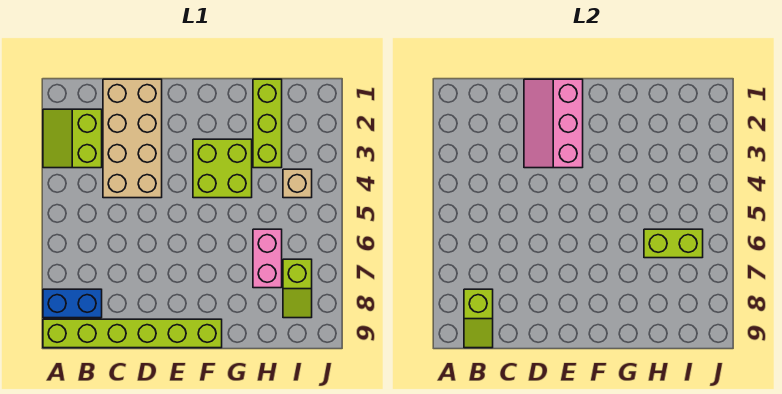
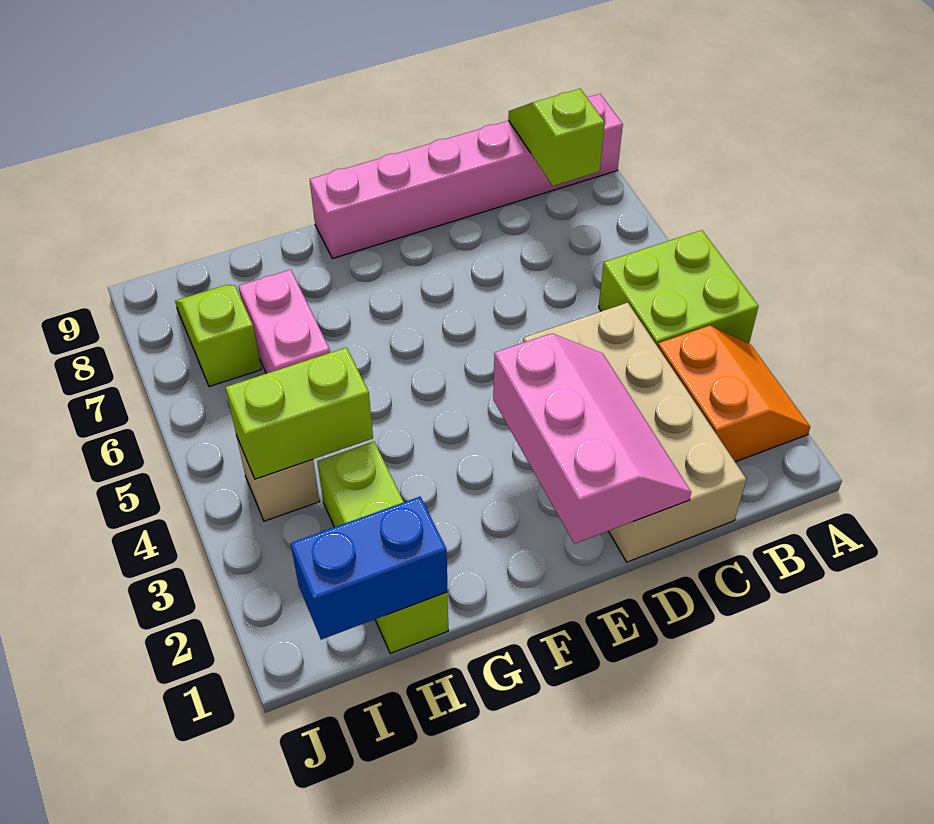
lime slope A2:B3 level 1 top B -> orange slope A2:B3 level 1 top B
blue brick A8:B8 level 1 -> blue brick H1:I1 level 2
lime brick A9:F9 level 1 -> pink brick A9:F9 level 1
lime brick F3:G4 level 1 -> lime brick A4:B5 level 1
lime brick H6:I6 level 2 -> lime brick H4:I4 level 2

